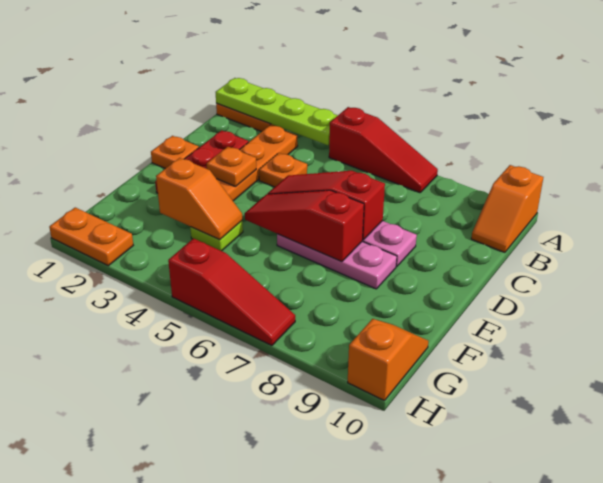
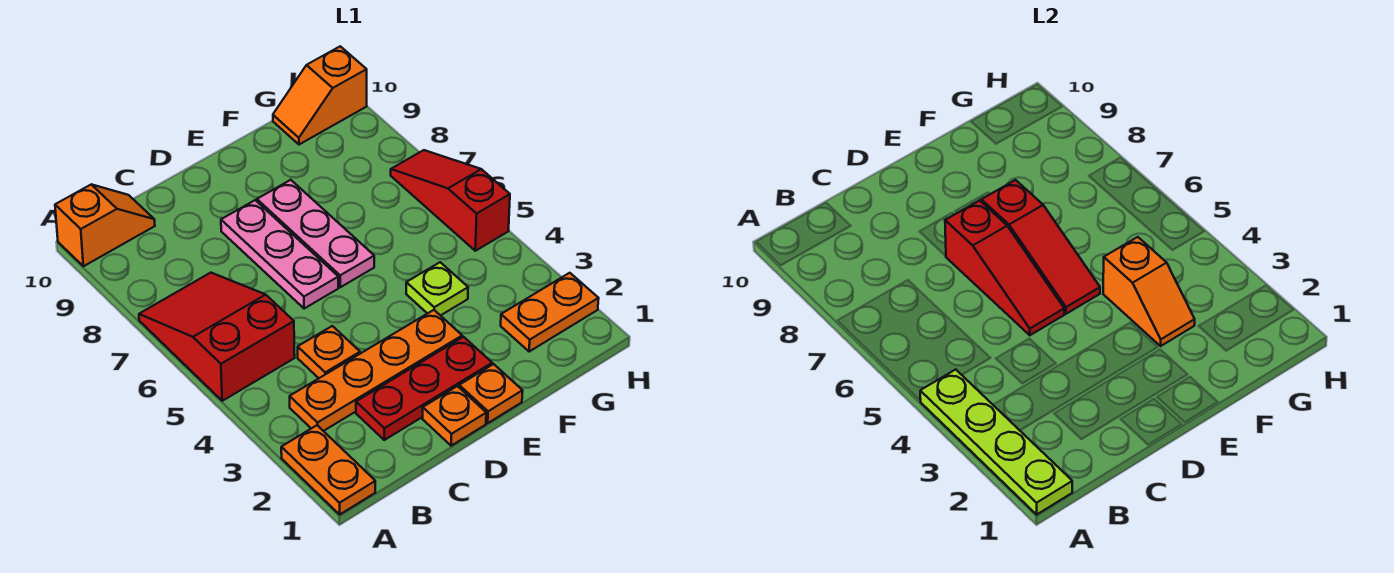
red slope A5:A7 level 1 top 5 -> red slope A5:B7 level 1 top 5
orange plate D3 level 2 -> orange plate E1 level 1
orange slope F3:F4 level 2 top 3 -> orange slope F3:F4 level 2 top 4
orange plate H1:H2 level 1 -> orange plate G2:H2 level 1

